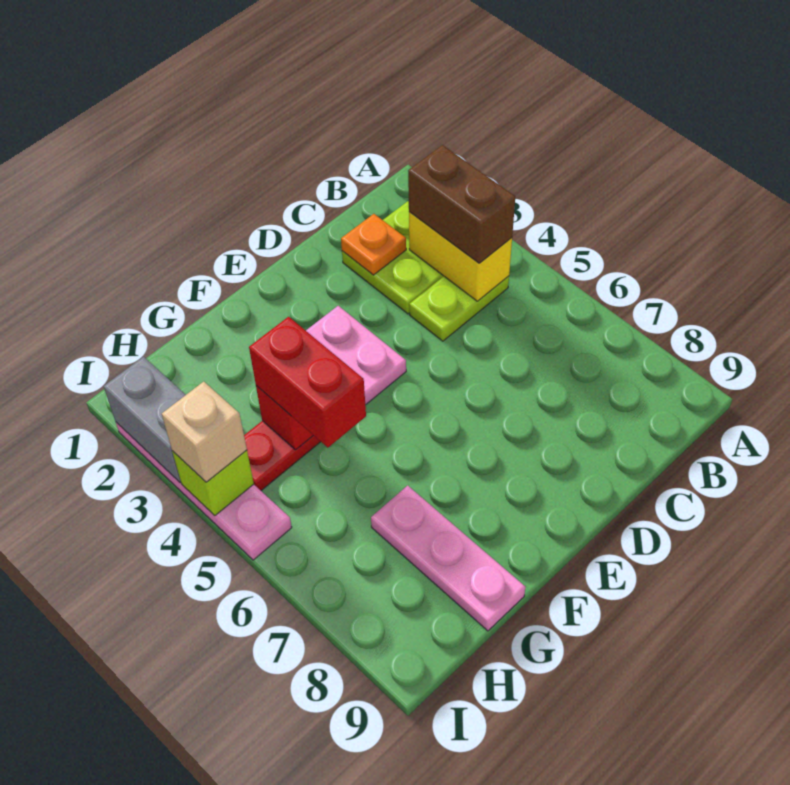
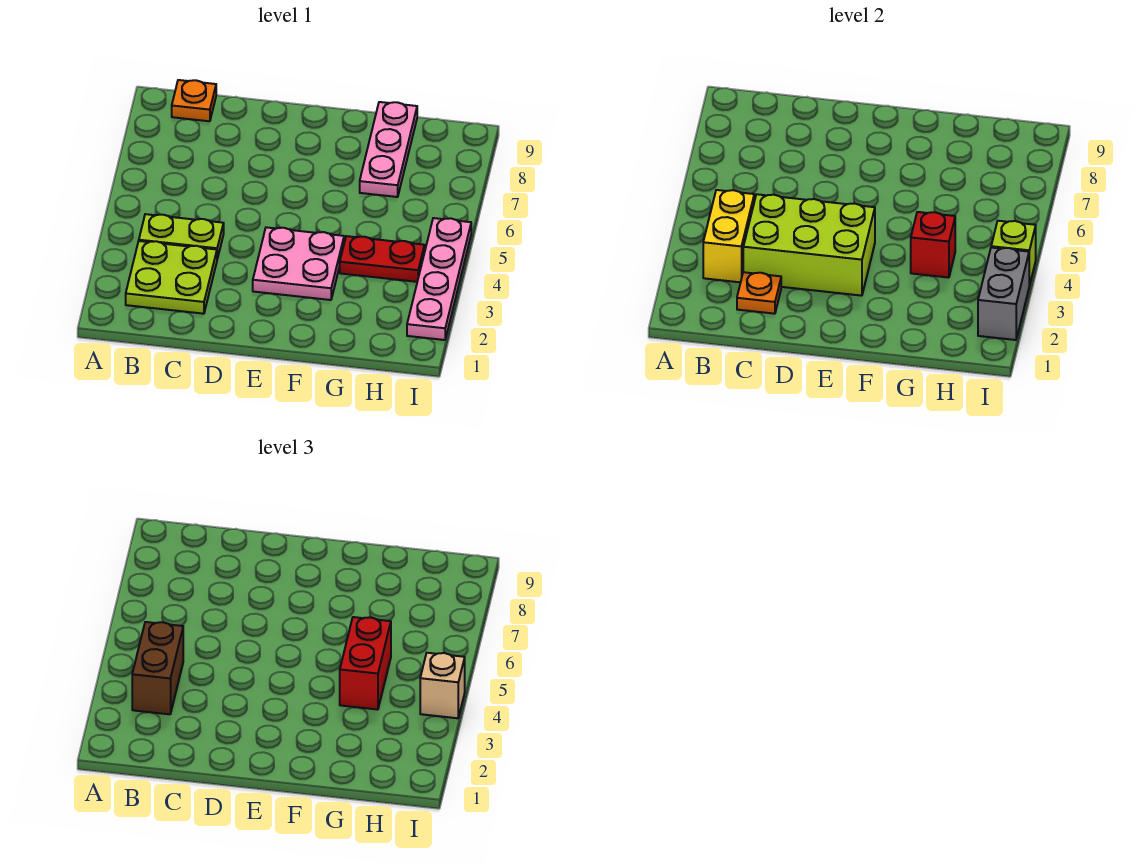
none -> orange plate B9 level 1
none -> lime brick C3:E4 level 2

